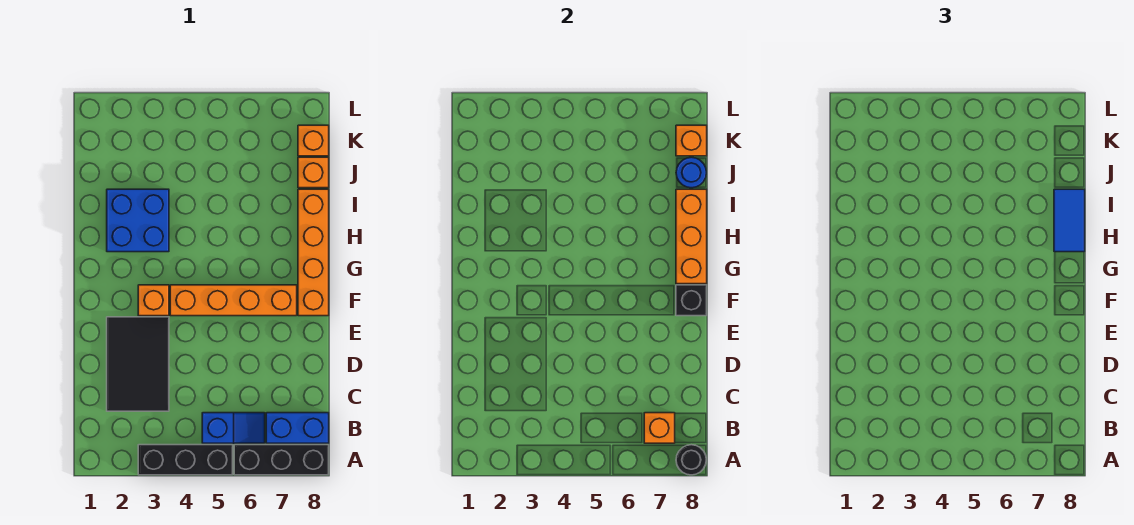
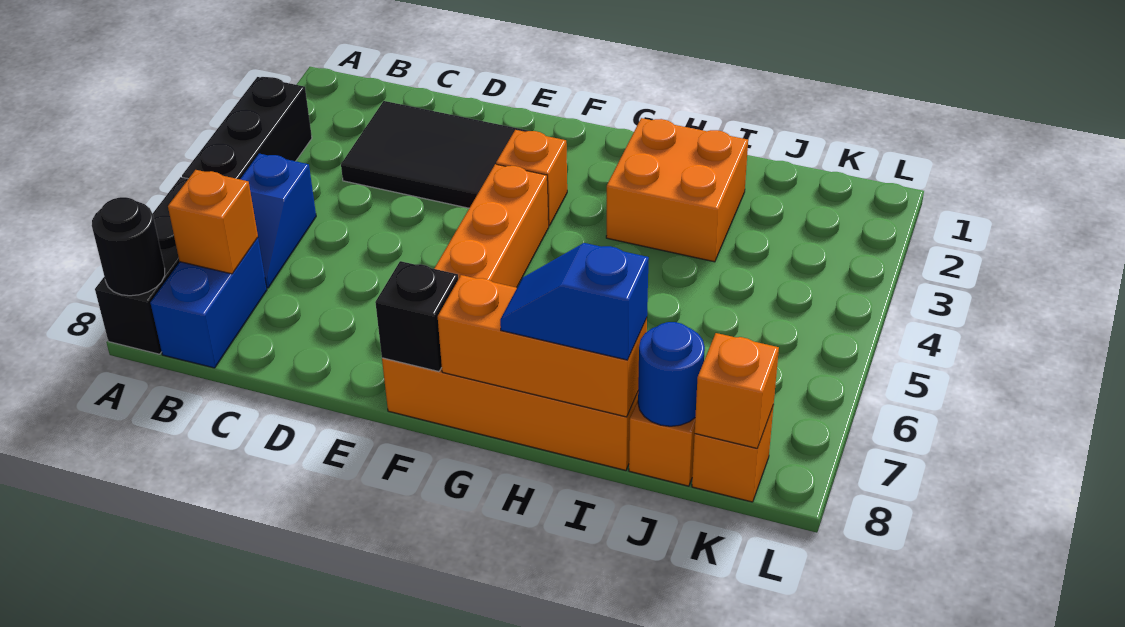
blue brick H2:I3 level 1 -> orange brick H2:I3 level 1
blue tile H8:I8 level 3 -> blue slope H8:I8 level 3 top I

